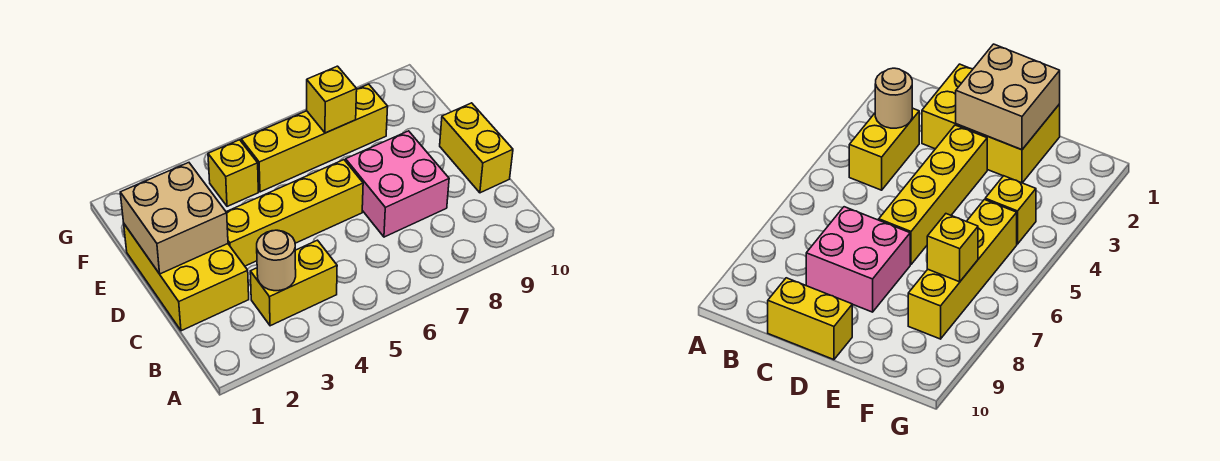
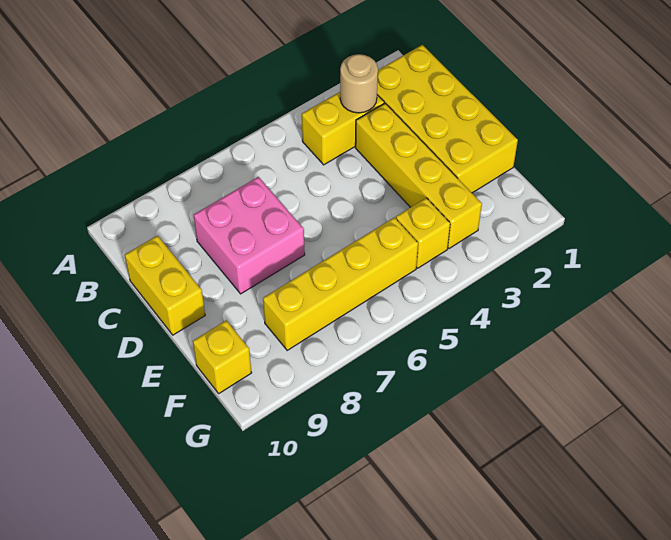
yellow brick C1:E2 level 1 -> yellow brick B1:E2 level 1
tan brick D1:E2 level 2 -> none
yellow brick D3:D6 level 1 -> yellow brick C3:F3 level 1
yellow brick F7 level 2 -> yellow brick F10 level 1

